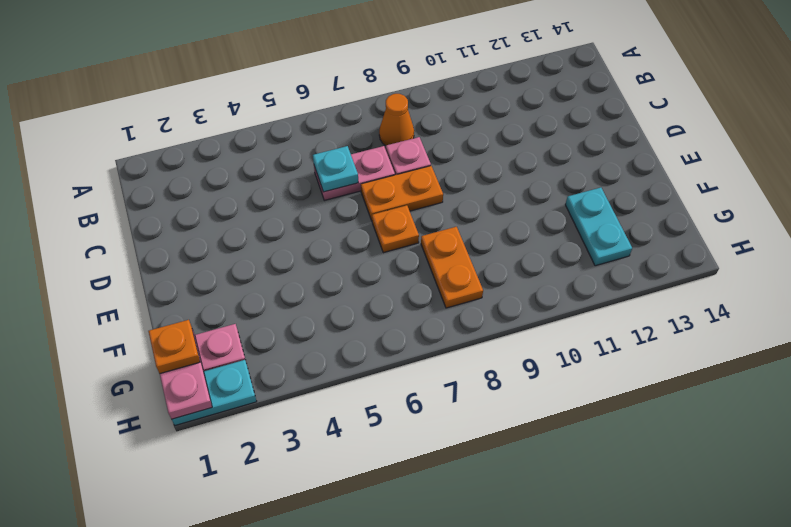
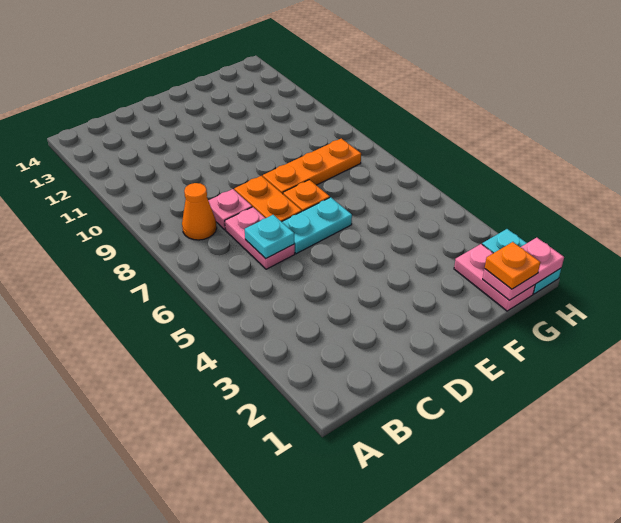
orange plate F8:G8 level 1 -> orange plate E8:G8 level 1
cyan plate F12:G12 level 1 -> cyan plate D6:E6 level 1

